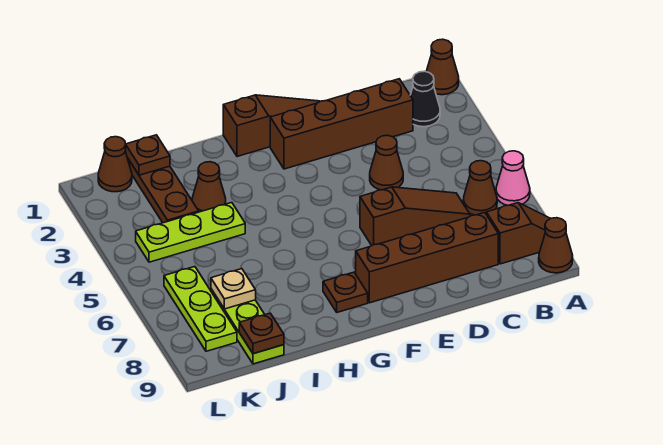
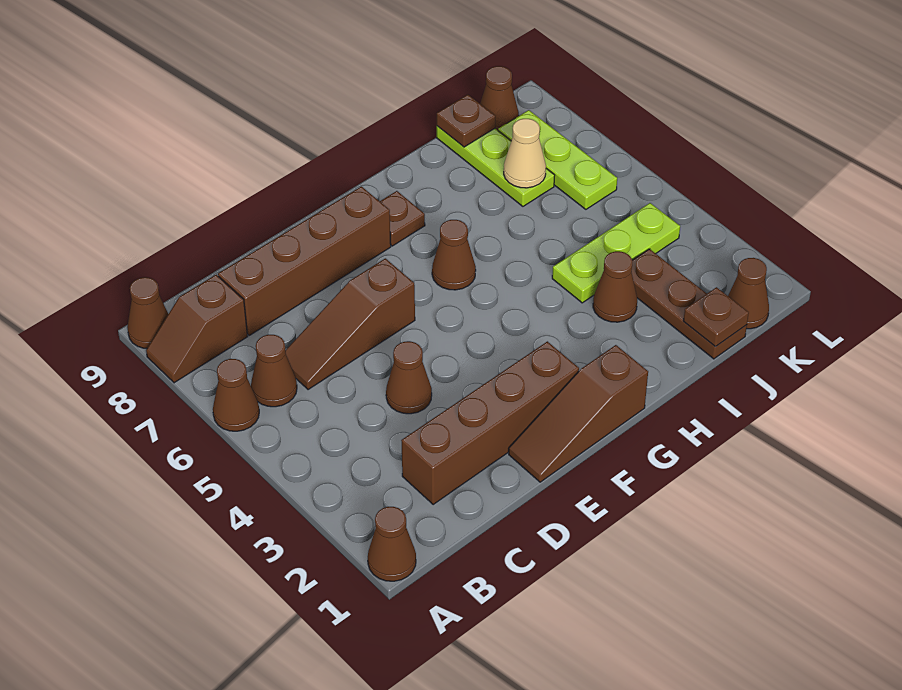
pink cone A6 level 1 -> brown cone A6 level 1
black cone B2 level 1 -> none
none -> brown cone G6 level 1
tan plate J7 level 2 -> tan cone J7 level 2
none -> brown cone K9 level 1

